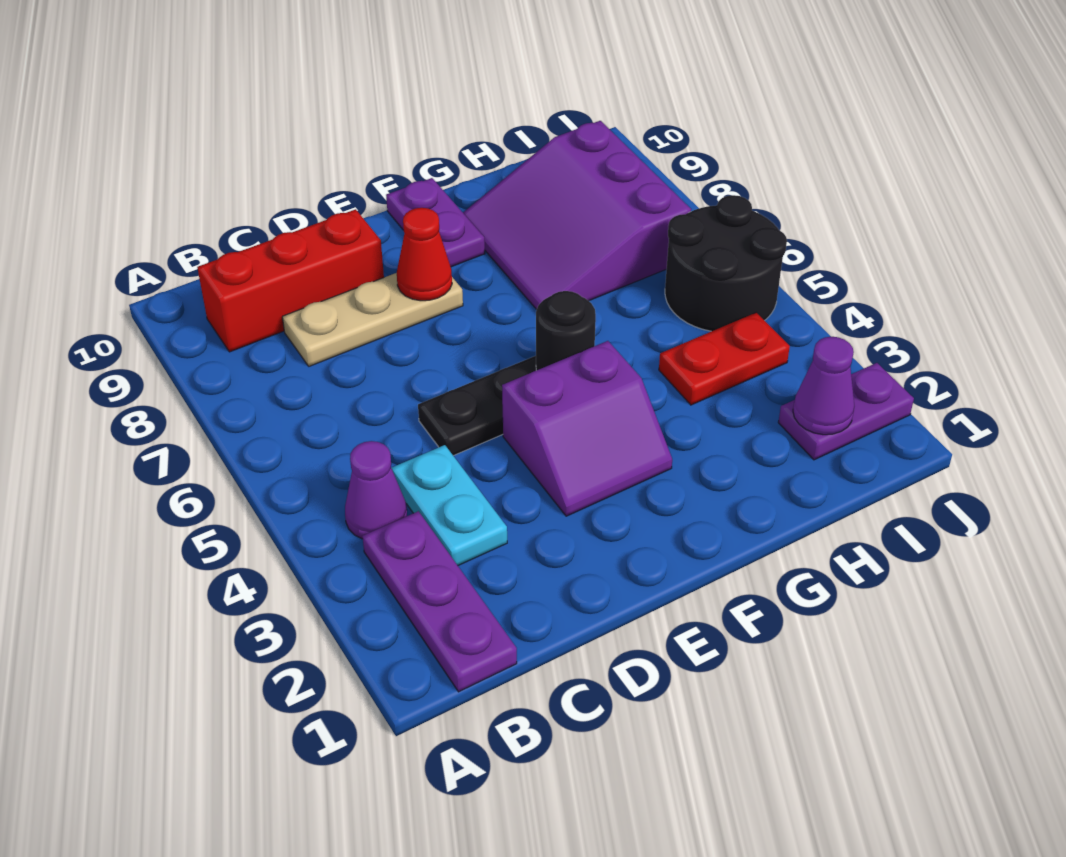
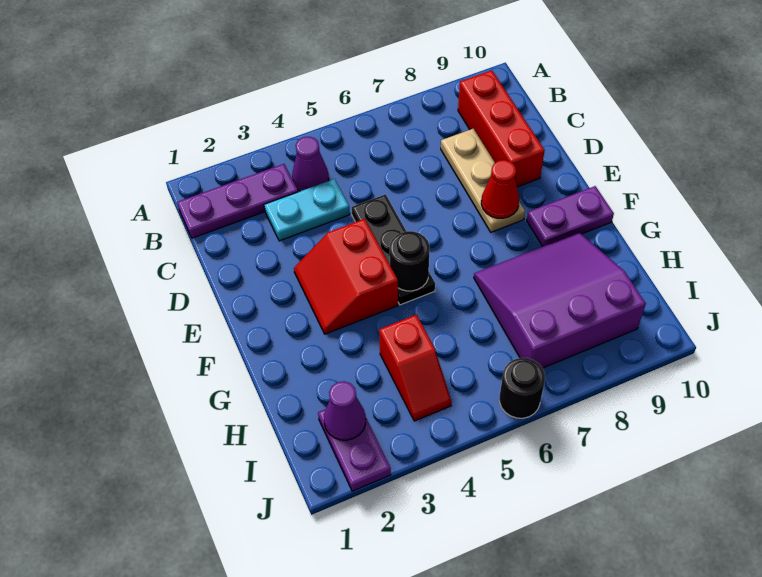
purple slope E3:F4 level 1 top 4 -> red slope E3:F4 level 1 top 4
red plate H4:I4 level 1 -> red slope H4:I4 level 1 top H
black round brick I5:J6 level 1 -> black round brick J6 level 1

